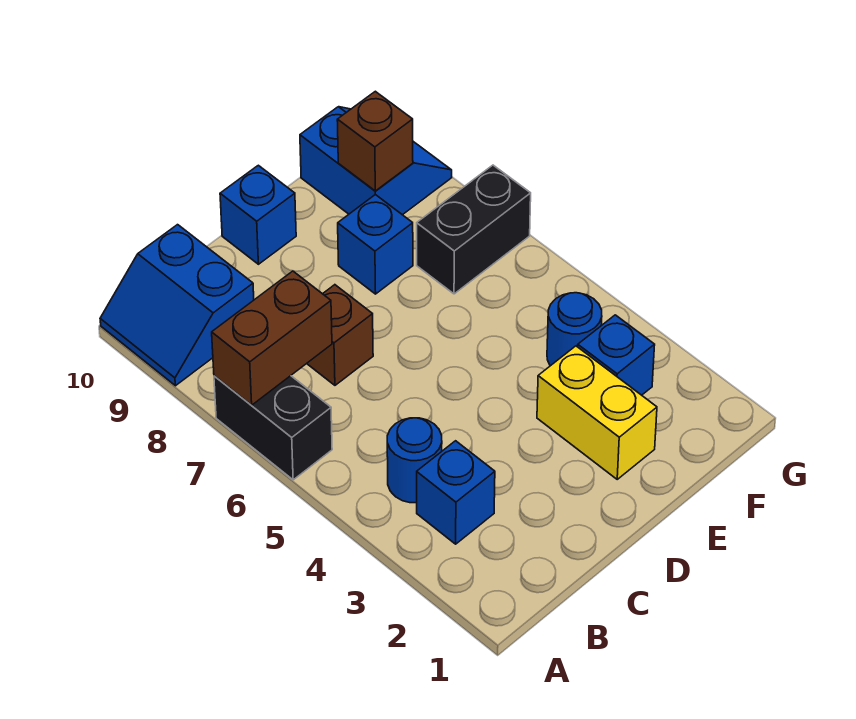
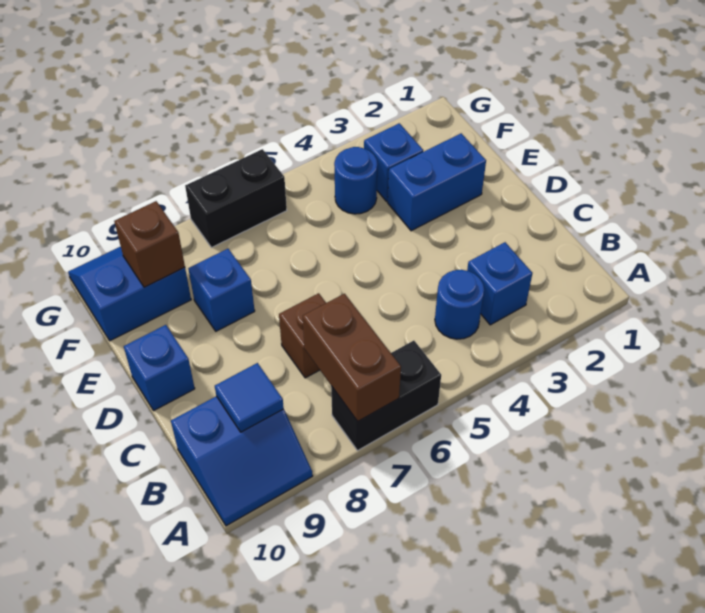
none -> blue tile B9 level 2
yellow brick E2:E3 level 1 -> blue brick E2:E3 level 1
black brick F7:G7 level 1 -> black brick G6:G7 level 1

